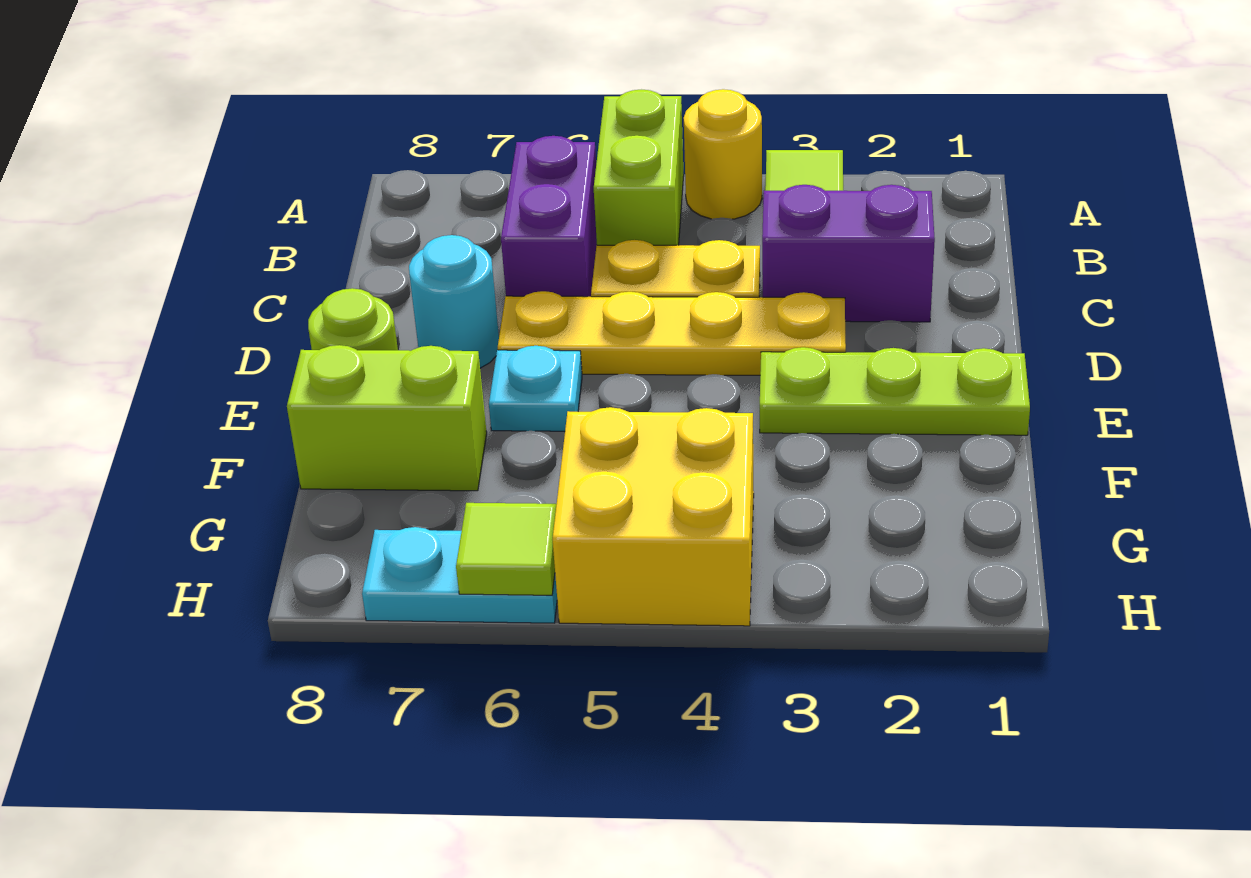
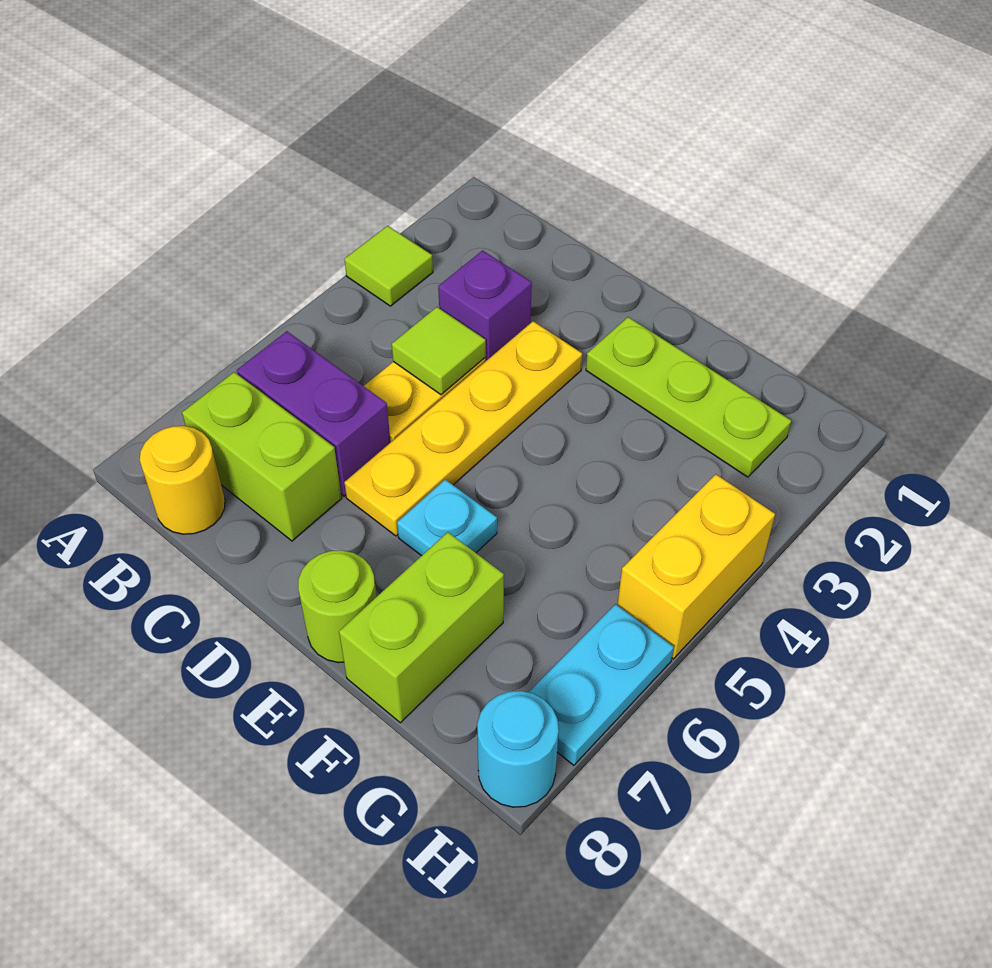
yellow round brick A4 level 1 -> yellow round brick B8 level 1
lime brick A5:B5 level 1 -> lime brick B7:C7 level 1
purple brick C2:C3 level 1 -> purple brick C3 level 1
cyan round brick D7 level 1 -> cyan round brick H8 level 1
lime plate E1:E3 level 1 -> lime plate E2:G2 level 1
yellow brick G4:H5 level 1 -> yellow brick H4:H5 level 1
lime tile H6 level 2 -> lime tile C4 level 2

